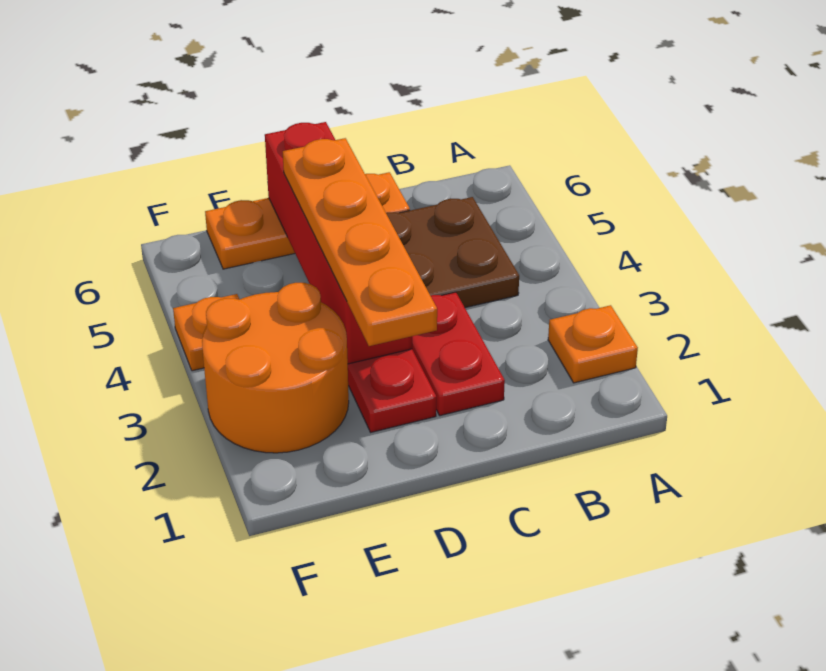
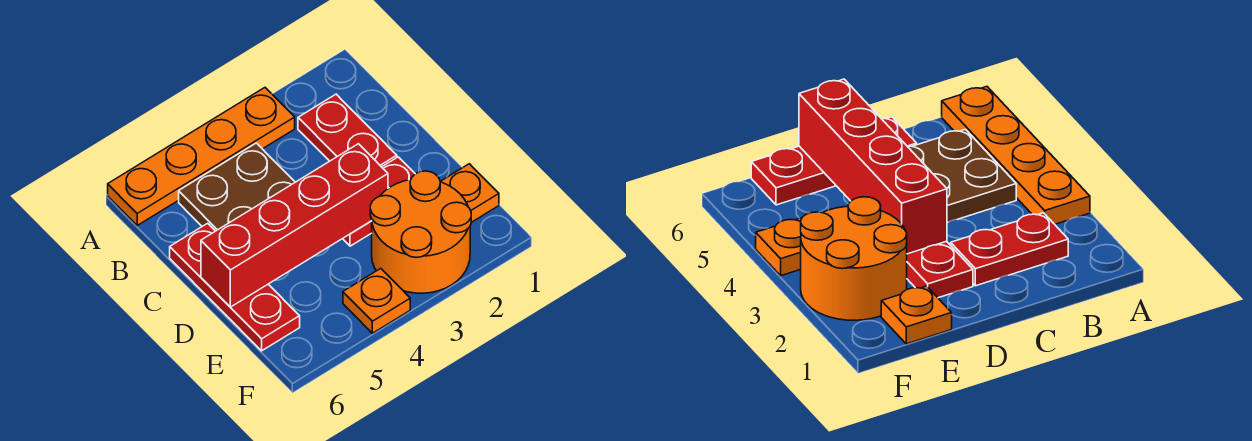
orange plate A2 level 1 -> orange plate E1 level 1
red plate C2:C3 level 1 -> red plate B2:C2 level 1
orange plate C6:E6 level 1 -> red plate C6:E6 level 1
orange plate D2:D5 level 3 -> orange plate A3:A6 level 1

